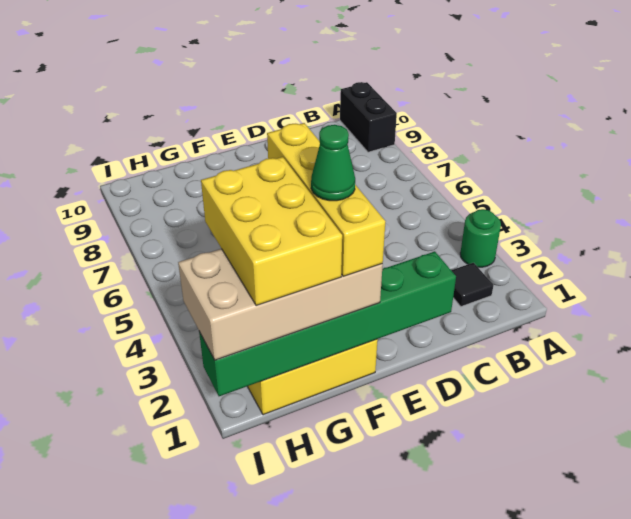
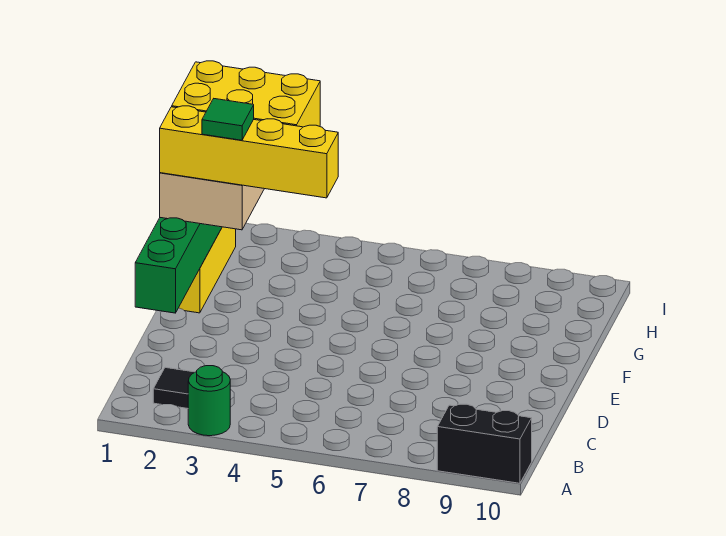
green cone F2 level 5 -> green tile F2 level 5

